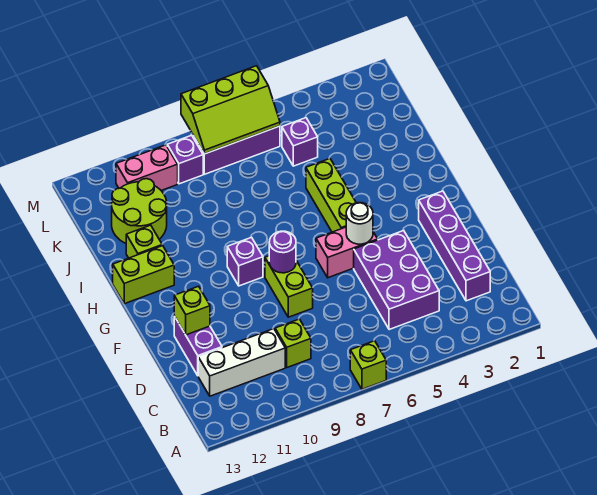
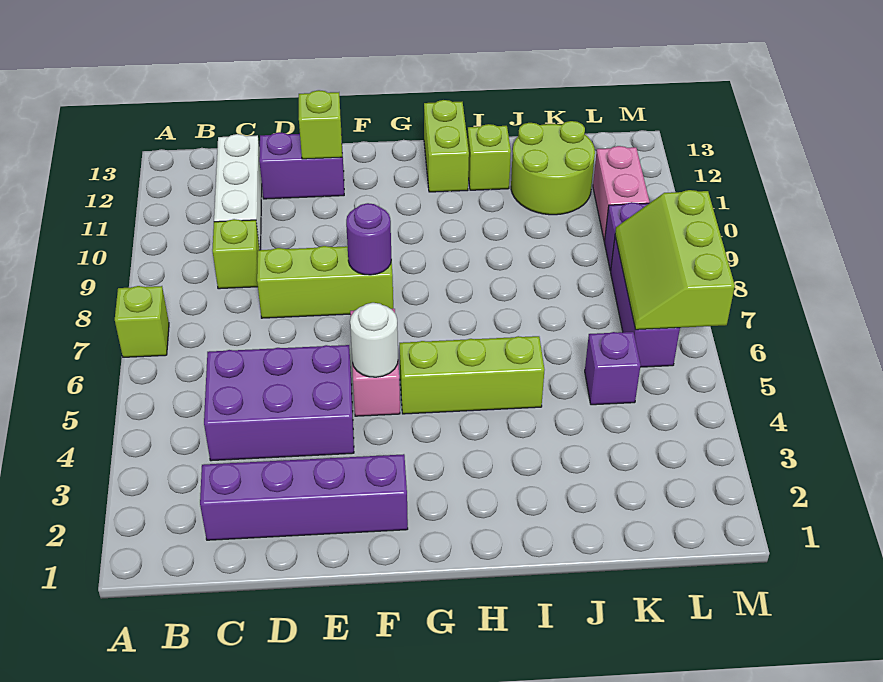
lime brick E8:F8 level 1 -> lime brick D8:F8 level 1
purple brick G9 level 1 -> none

